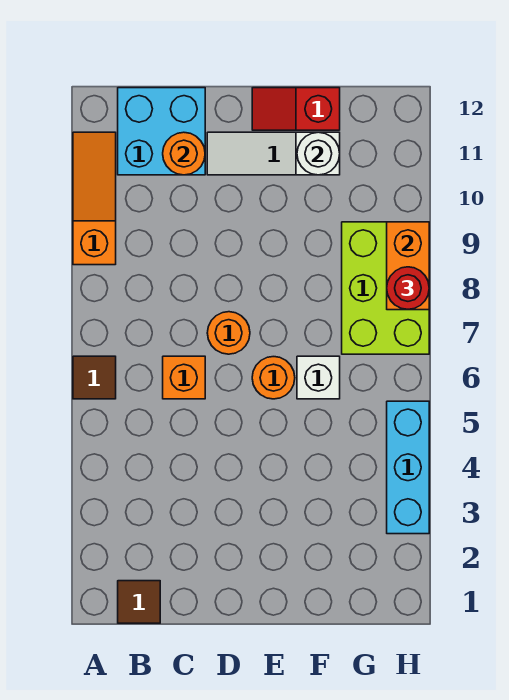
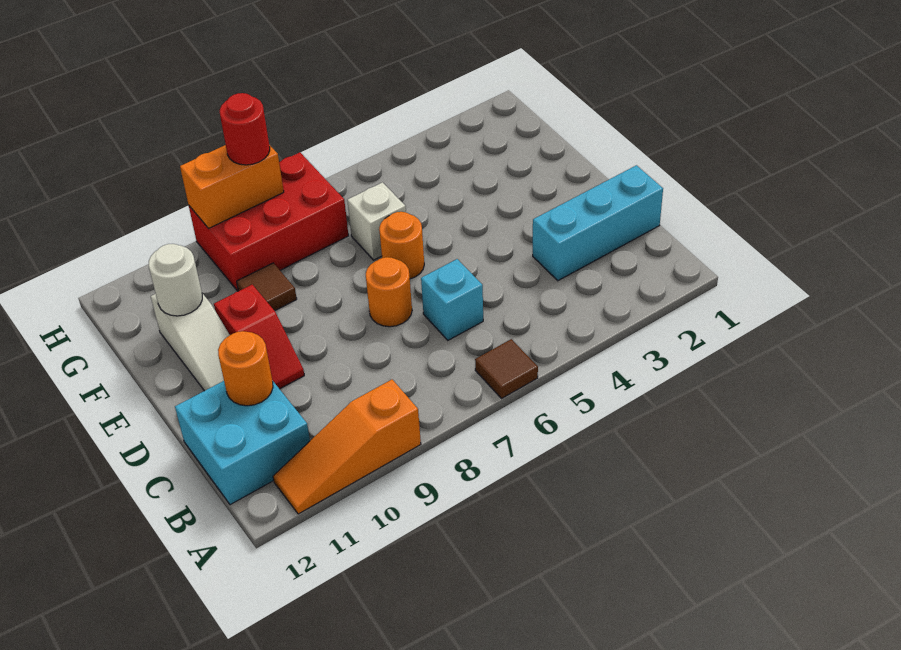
brown tile B1 level 1 -> brown tile F9 level 1
orange brick C6 level 1 -> cyan brick C6 level 1
red slope E12:F12 level 1 top F -> red slope D10:E10 level 1 top E
lime brick G7:H9 level 1 -> red brick G7:H9 level 1
cyan brick H3:H5 level 1 -> cyan brick C1:C3 level 1

